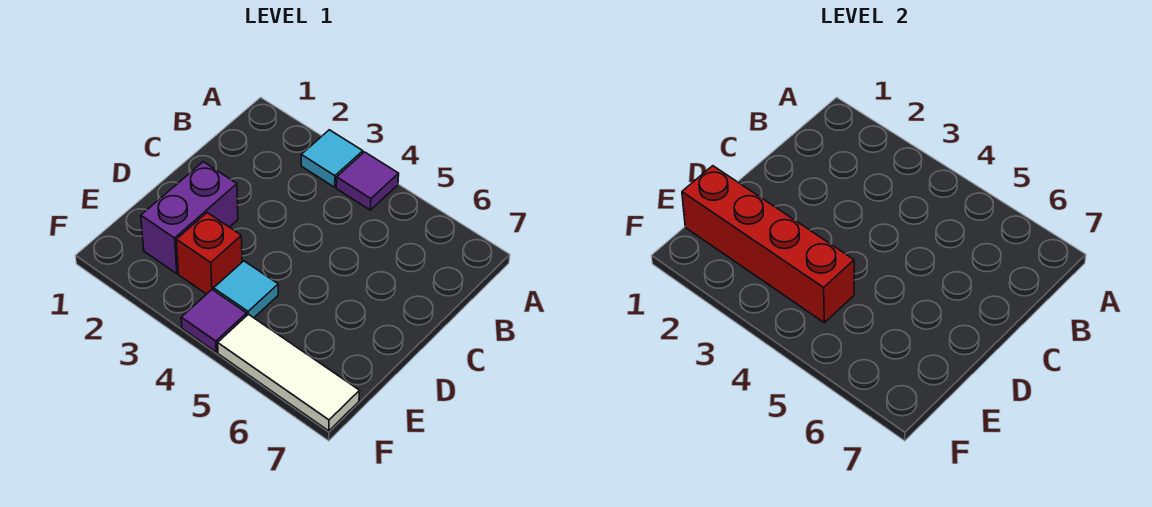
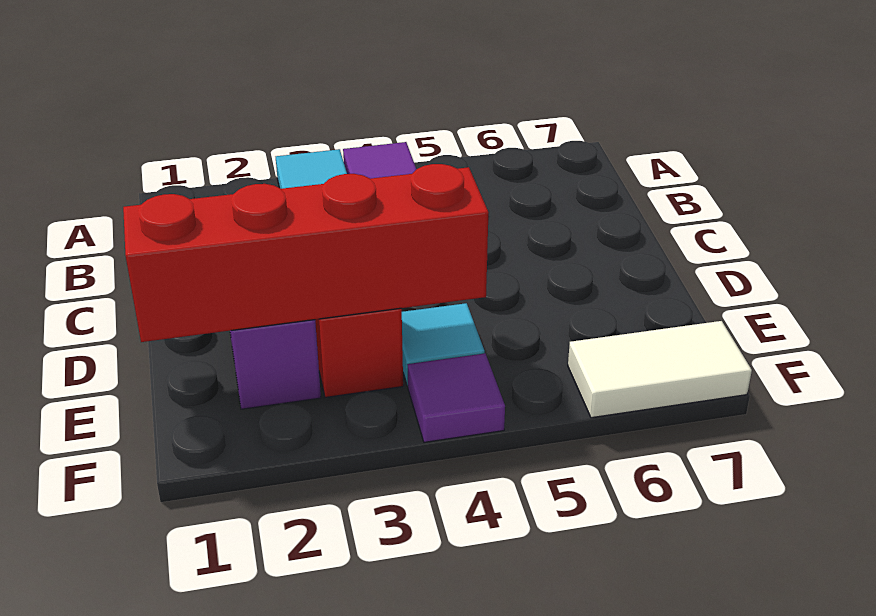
white tile F5:F7 level 1 -> white tile F6:F7 level 1

